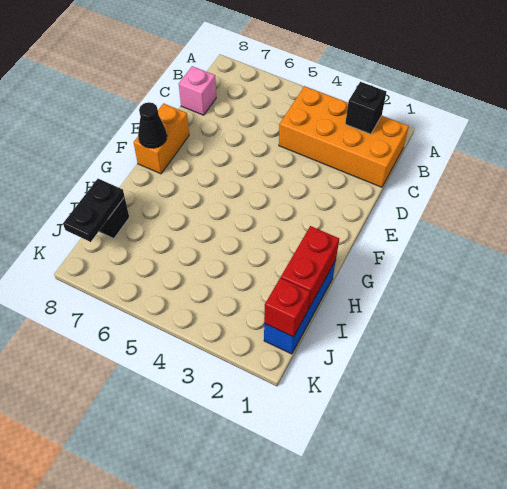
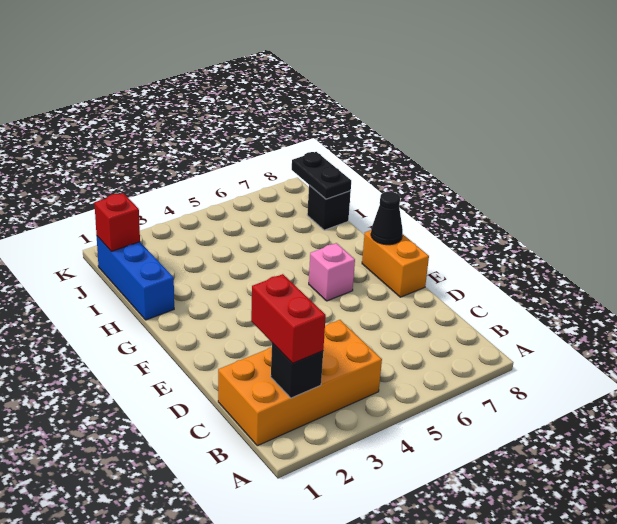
pink brick C8 level 1 -> pink brick F6 level 1
red brick H1:I1 level 2 -> red brick B2:C2 level 3

